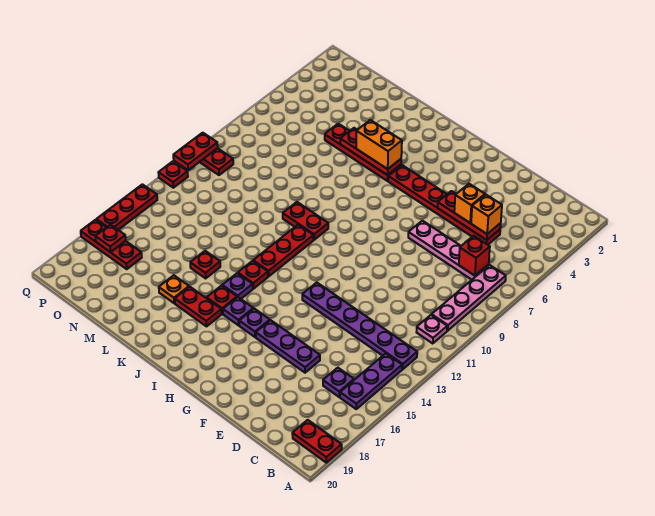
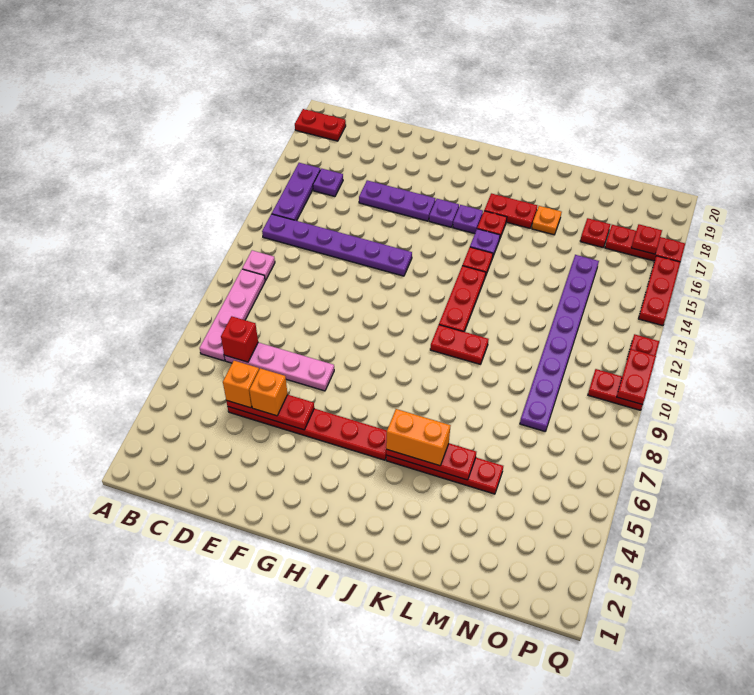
red plate L15 level 1 -> red plate N17 level 1
none -> purple plate N8:N15 level 1

